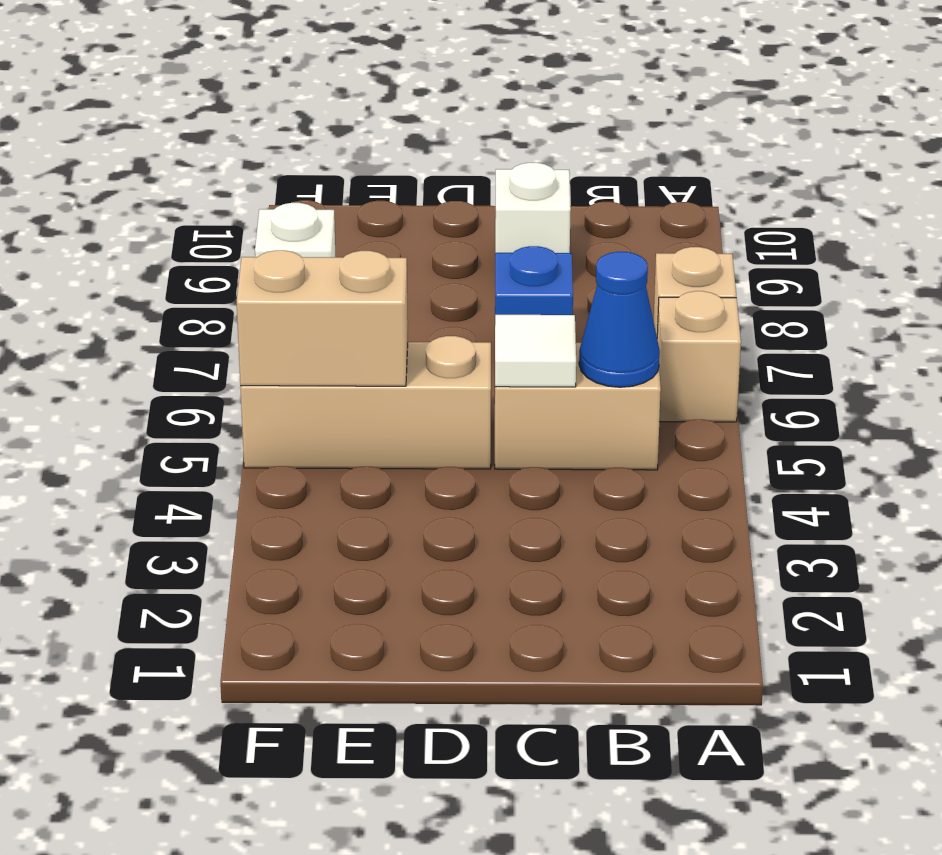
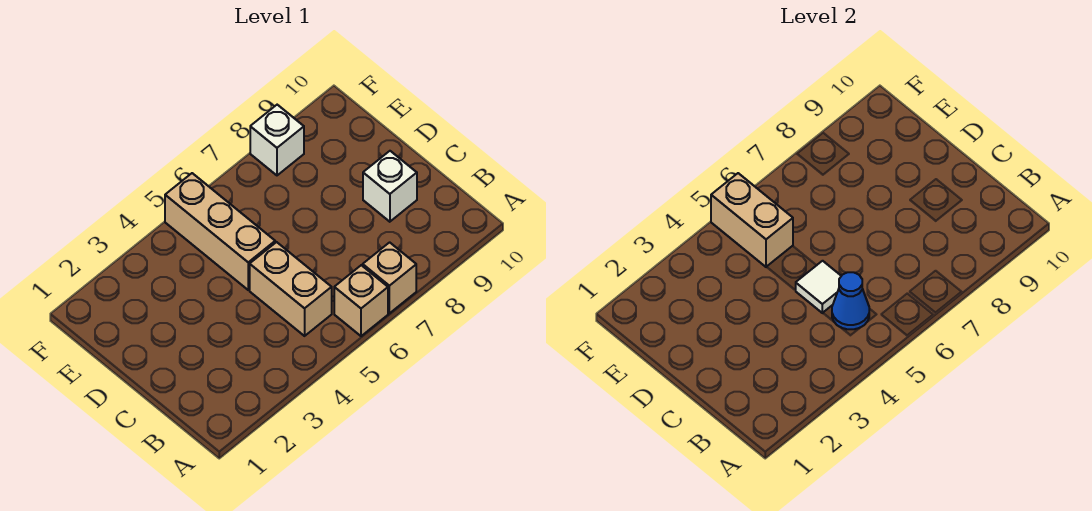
blue brick C7 level 1 -> none

